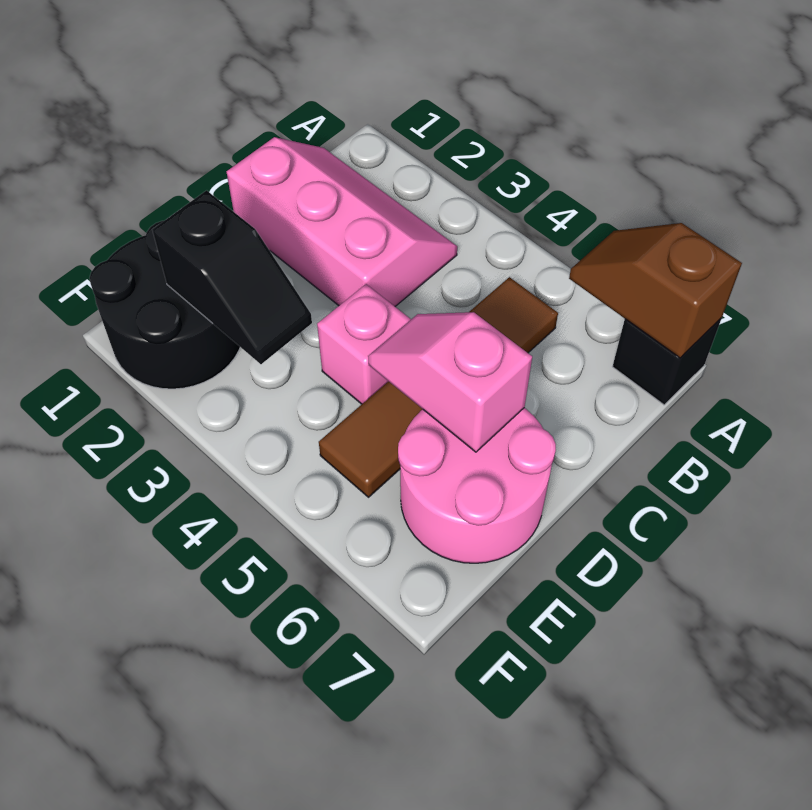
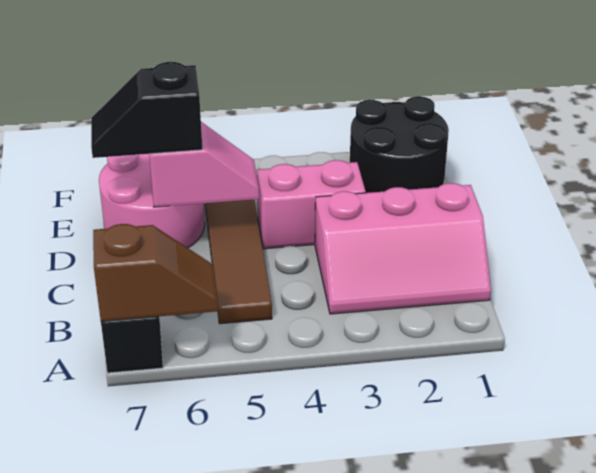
pink brick D4 level 1 -> pink brick D3:D4 level 1
black slope E2:E3 level 2 top 2 -> black slope D6:D7 level 3 top 6

